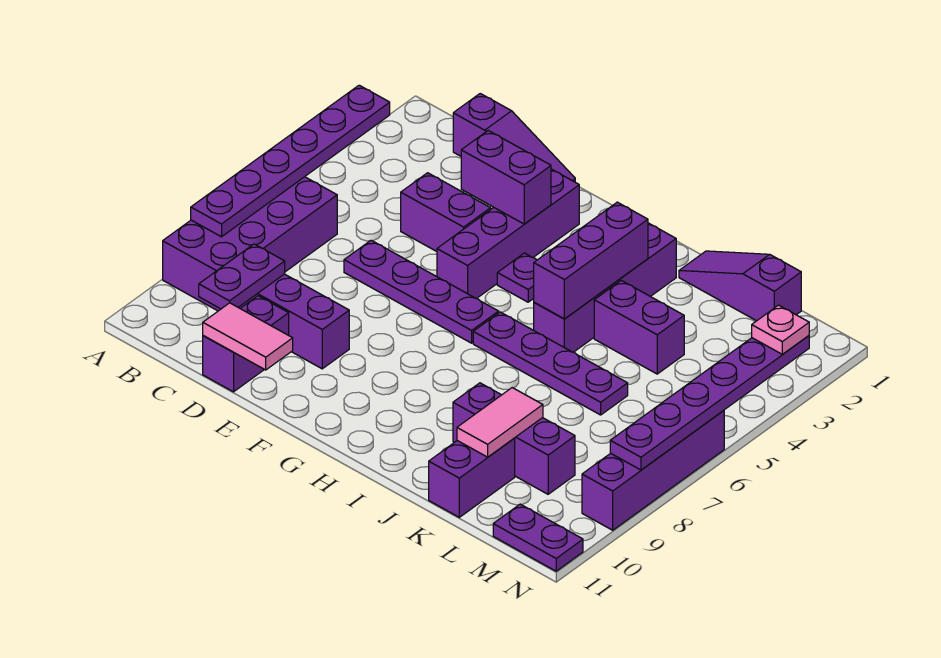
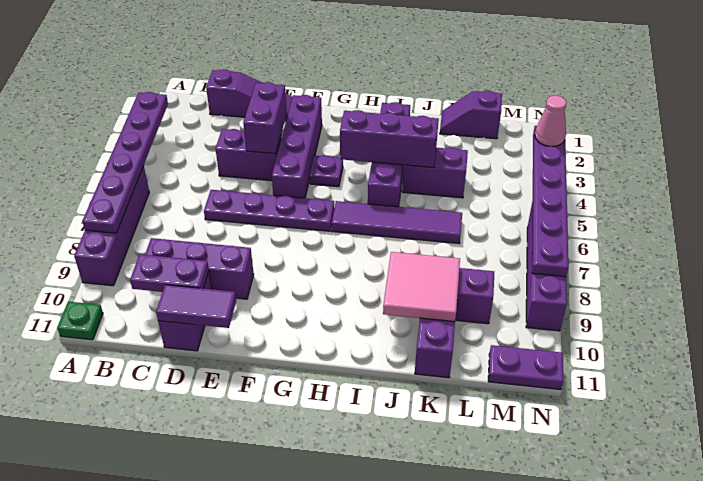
purple brick A6:B9 level 1 -> purple brick A6:A9 level 1
none -> green plate A11 level 1
purple plate C9:C10 level 2 -> purple plate C10:D10 level 2
pink tile D11:E11 level 2 -> purple tile D11:E11 level 2
purple brick E3:F3 level 2 -> purple brick E3:E4 level 2
purple plate H6:K6 level 1 -> purple tile H6:K6 level 1
purple brick I3:I5 level 2 -> purple brick H4:J4 level 2
purple slope J1:L1 level 1 top L -> purple slope K1:L1 level 1 top L
pink tile K9:K10 level 2 -> pink tile J9:K10 level 2
pink plate N3 level 3 -> pink cone N3 level 3

